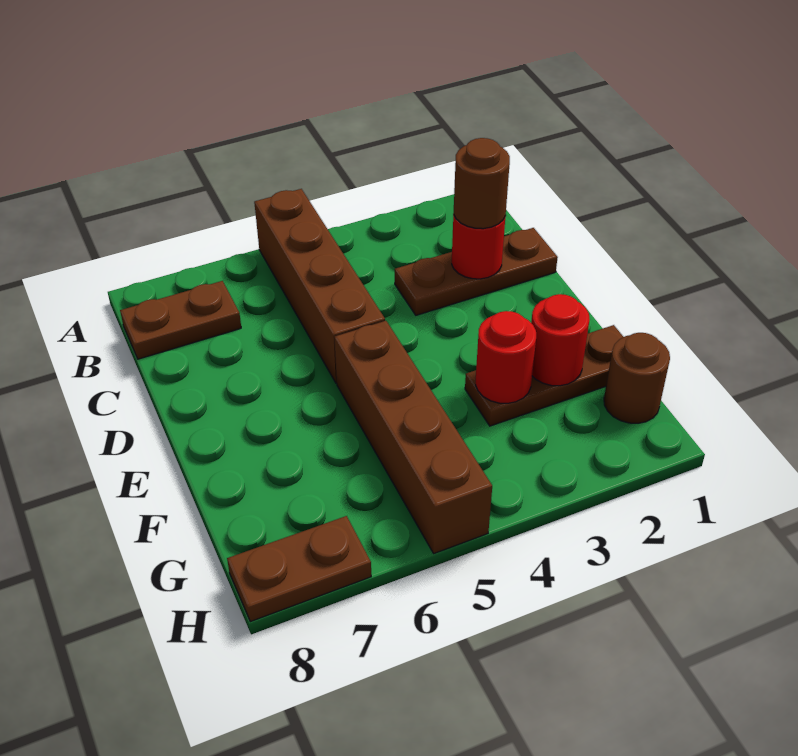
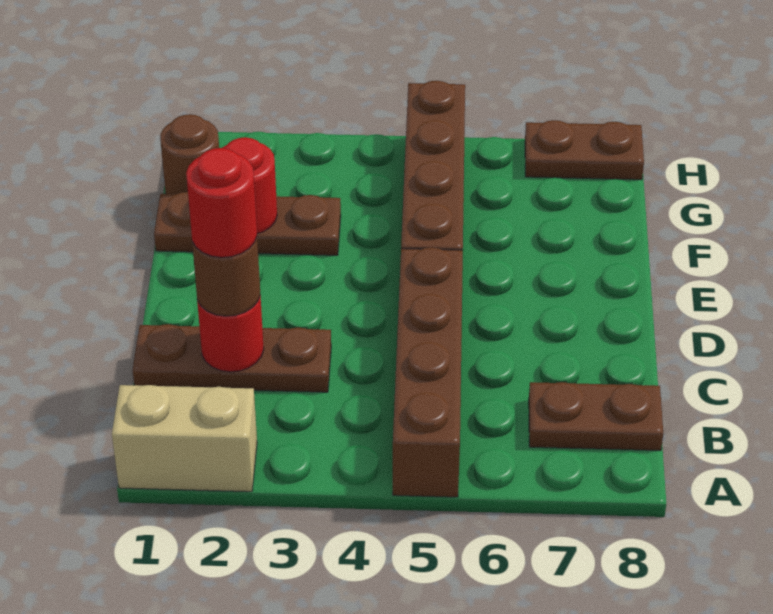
none -> tan brick A1:A2 level 1
red round brick F3 level 2 -> red round brick C2 level 4

